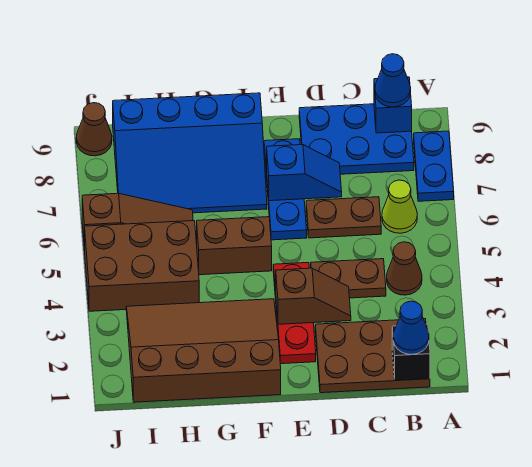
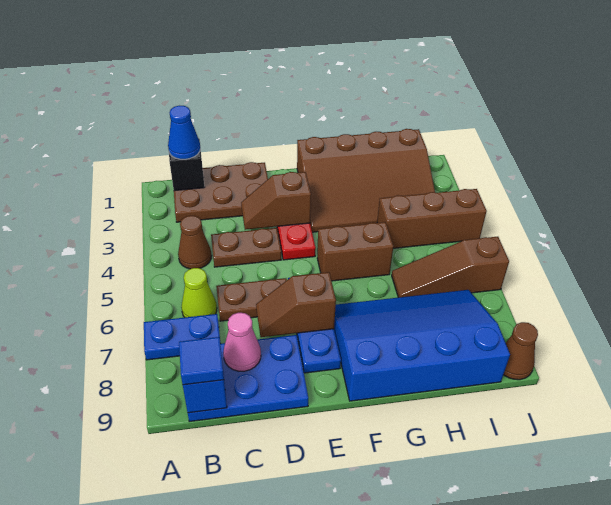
blue plate A7:A8 level 1 -> blue plate A7:B7 level 1
blue cone B9 level 3 -> blue tile B9 level 3
none -> pink cone C8 level 2
blue slope D7:E7 level 2 top E -> brown slope D7:E7 level 2 top E
brown brick H4:J5 level 1 -> brown brick H4:J4 level 1

